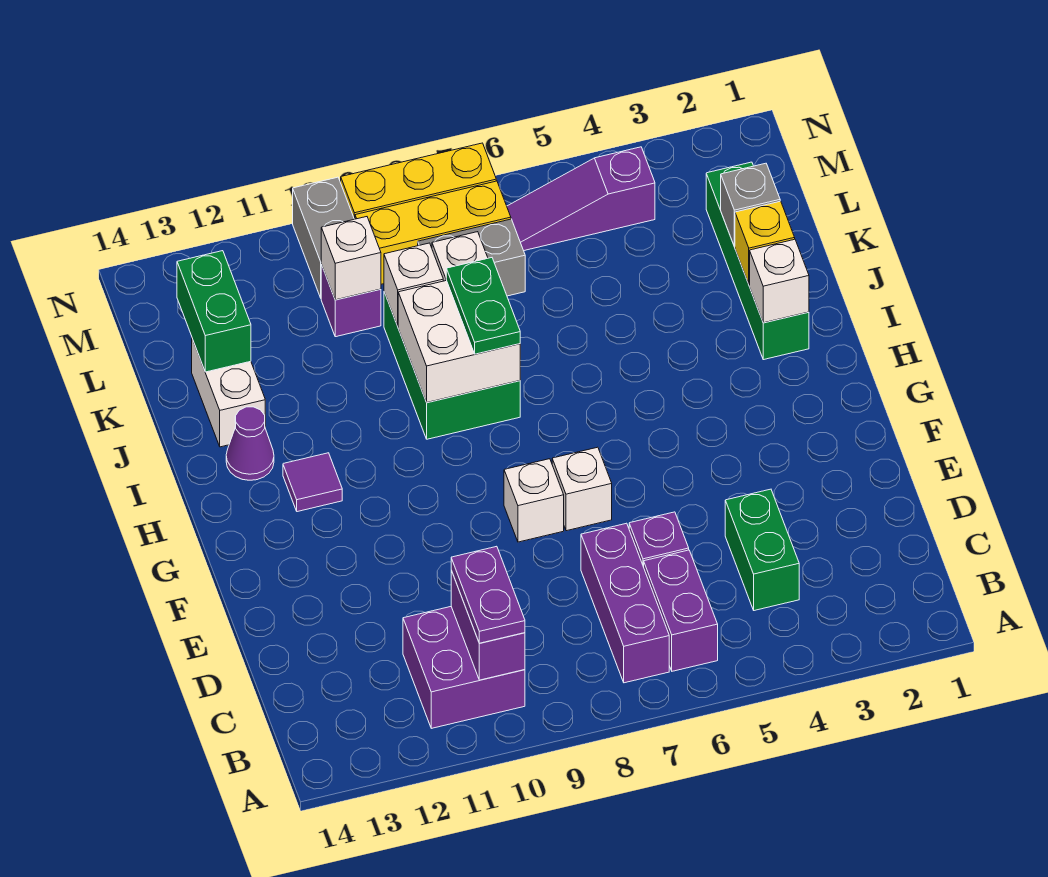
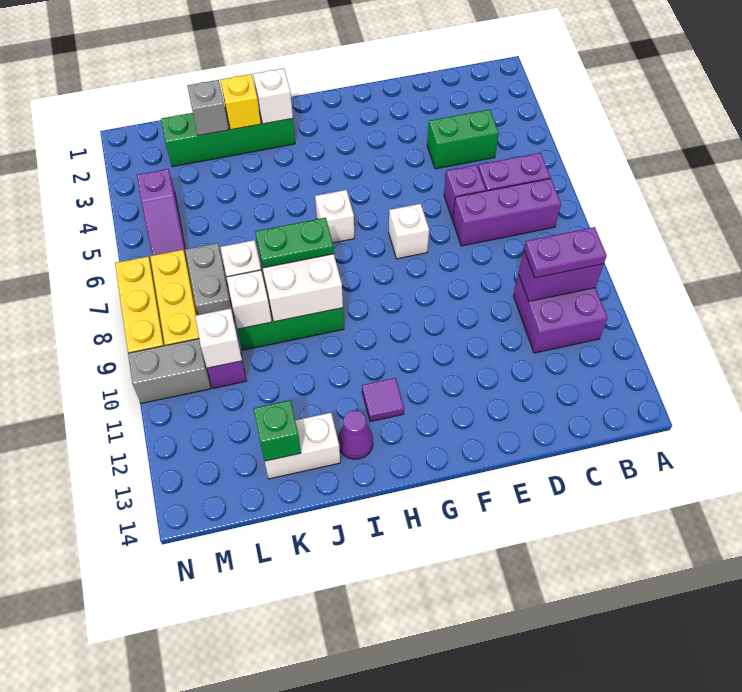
white brick F8 level 1 -> white brick H6 level 1
green brick K13:L13 level 2 -> green brick K13 level 2

